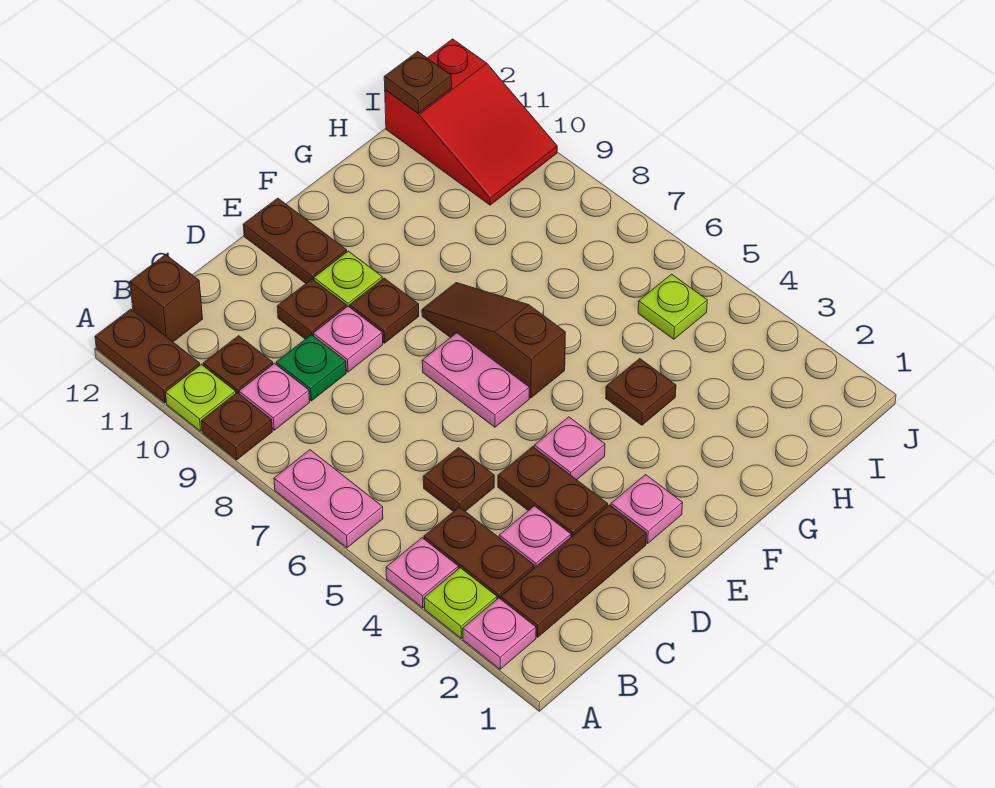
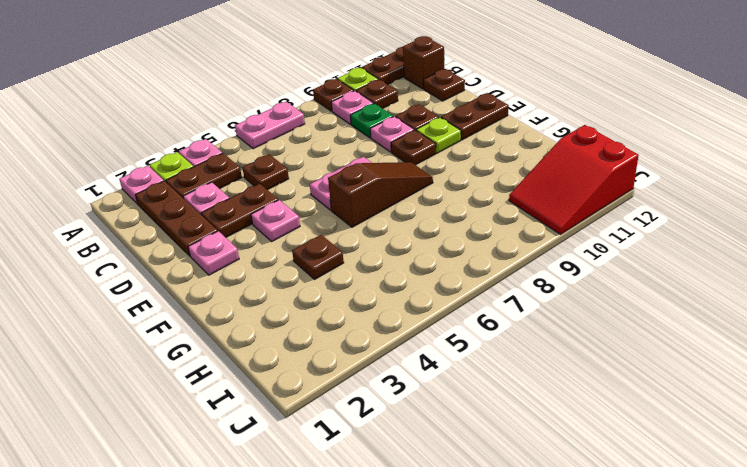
lime plate I5 level 1 -> none
brown plate I12 level 2 -> brown plate C12 level 1

